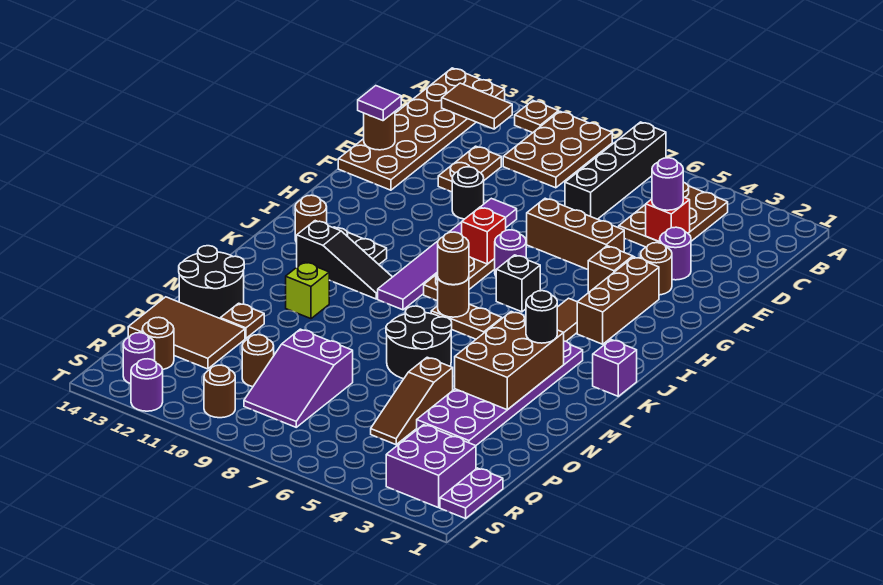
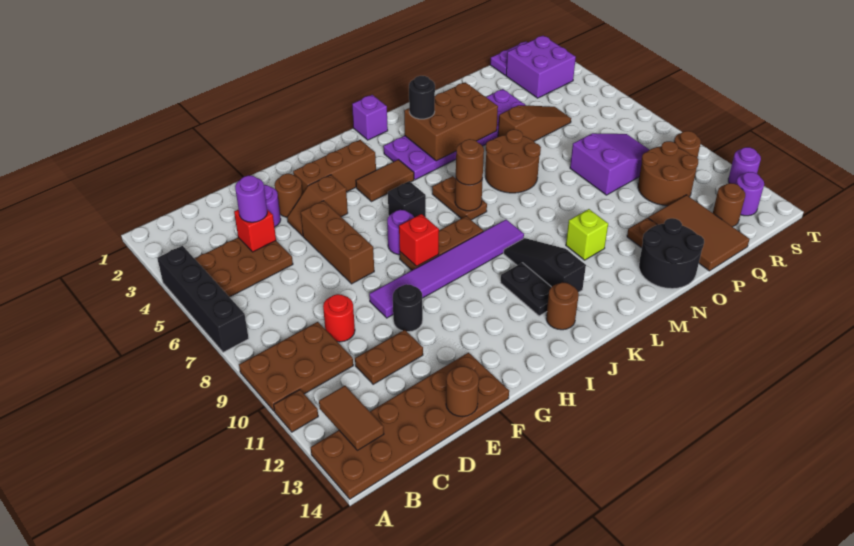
black brick A7:D7 level 1 -> black brick A4:A7 level 1
none -> red round brick D9 level 1
purple tile E14 level 3 -> none
black round brick M6:N7 level 1 -> brown round brick M6:N7 level 1
brown round brick Q10 level 1 -> brown round brick Q10:R11 level 1

